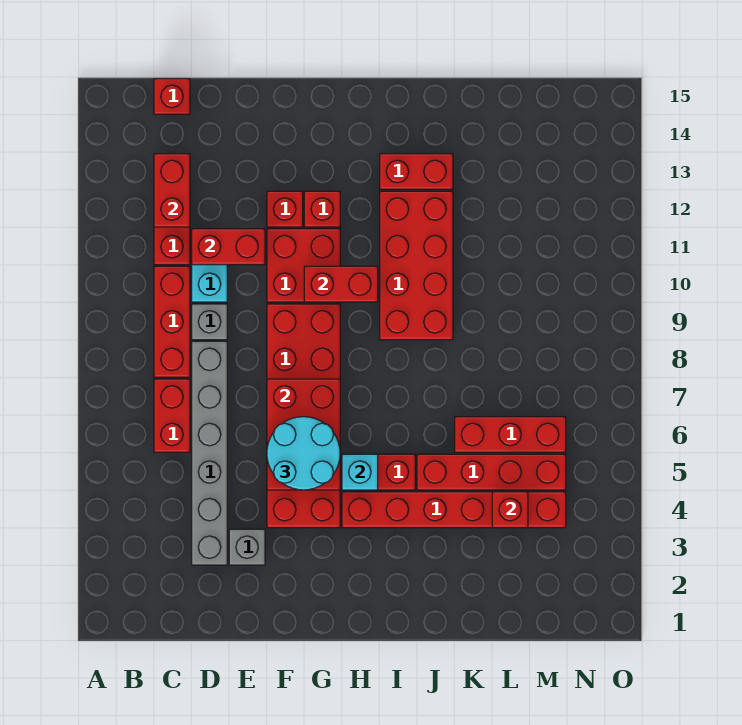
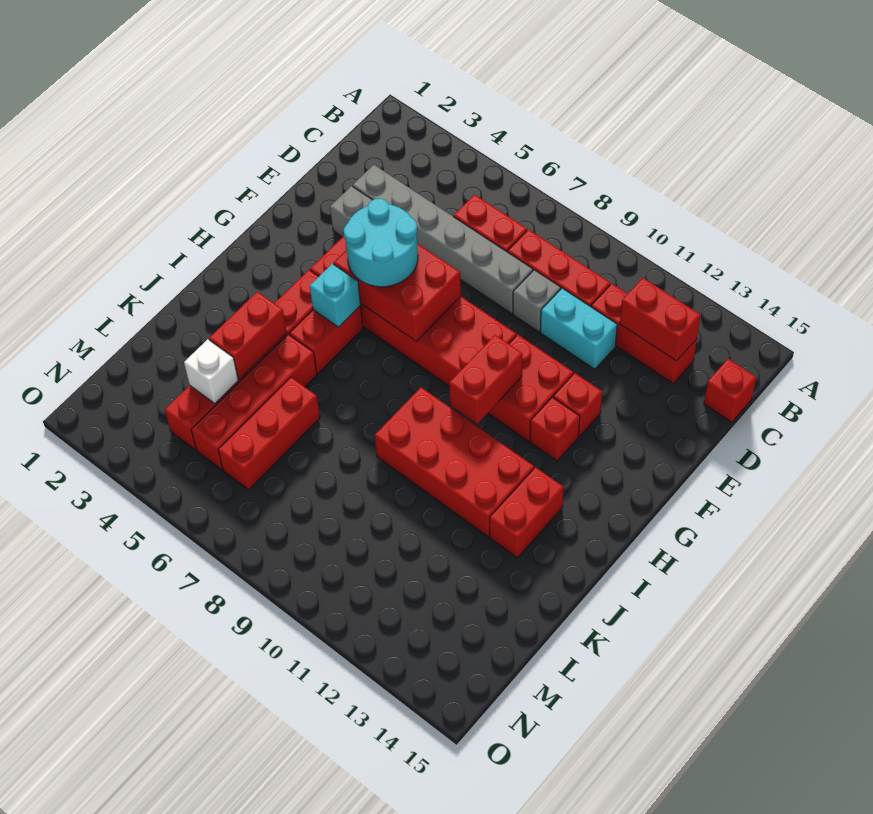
red brick D11:E11 level 2 -> red brick J4:K4 level 2
red brick L4 level 2 -> white brick L4 level 2

